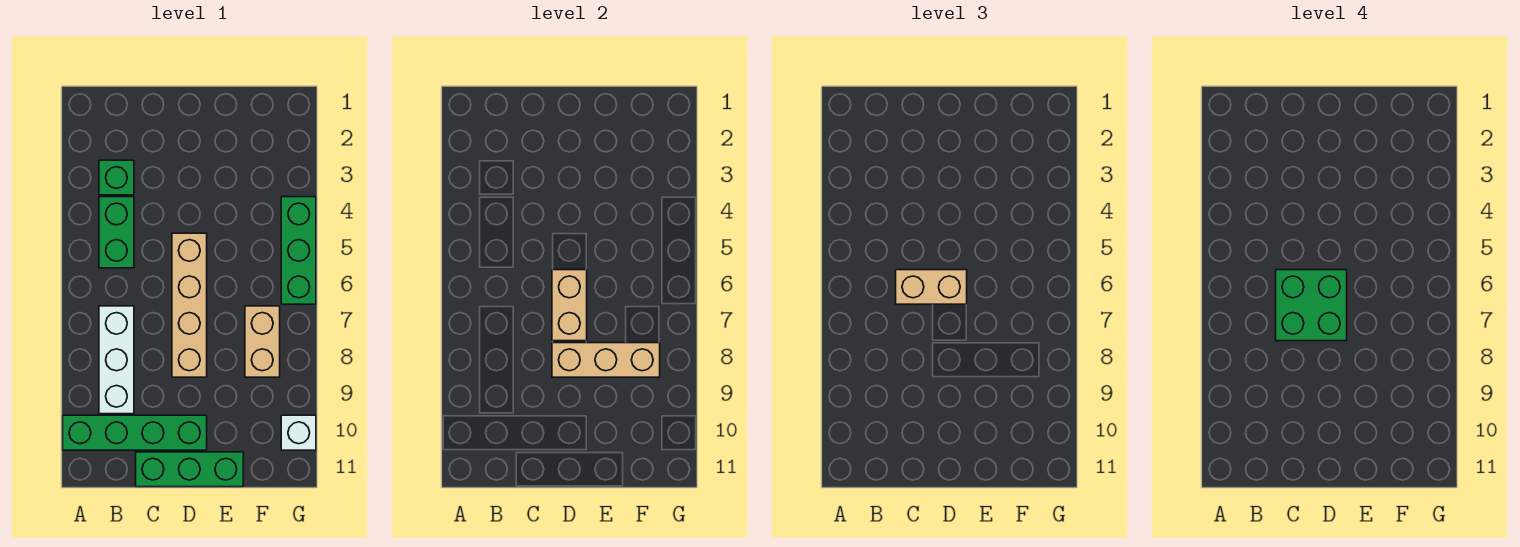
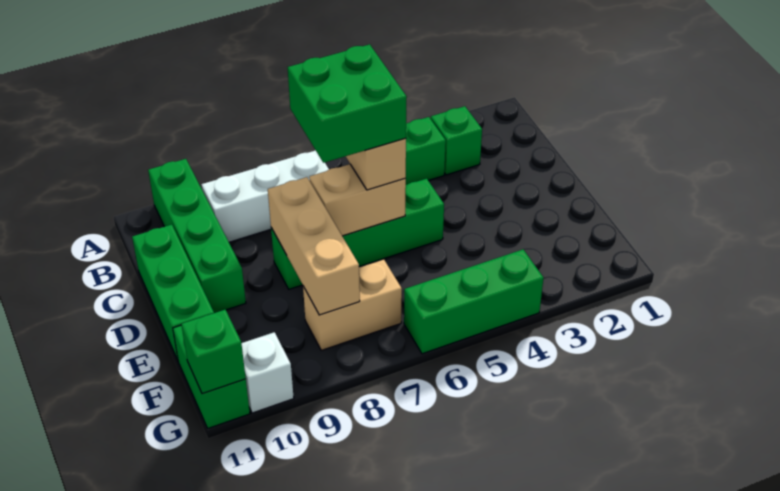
tan brick D5:D8 level 1 -> green brick D5:D8 level 1
none -> green brick F11:G11 level 1
none -> green brick G11 level 2

